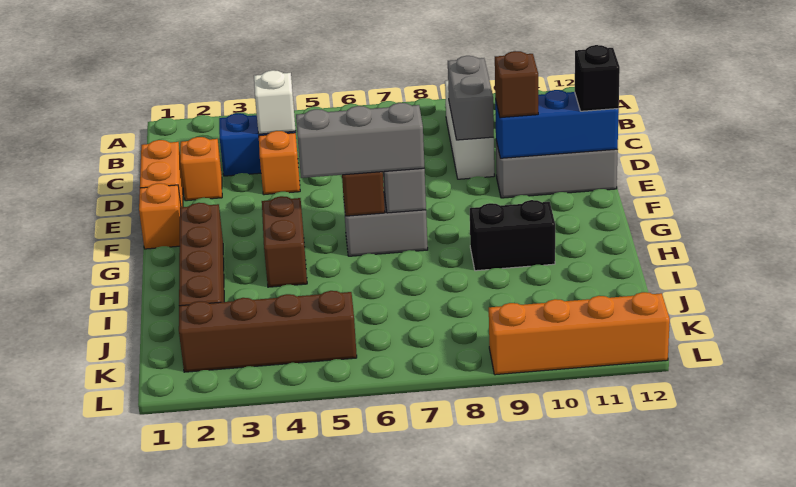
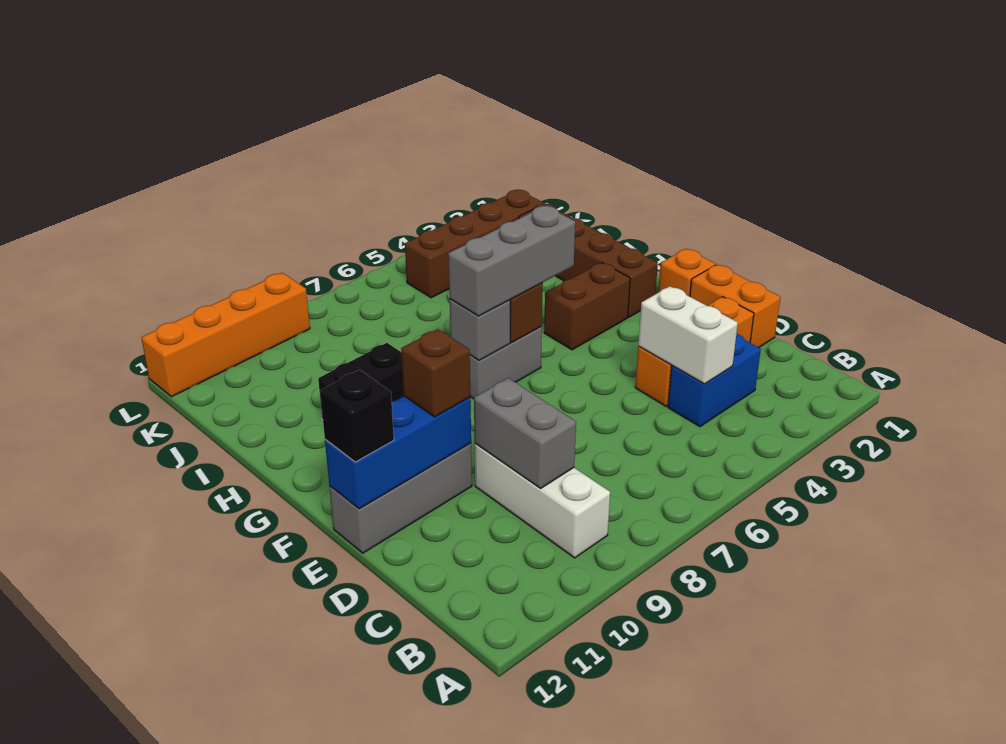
white brick C4 level 2 -> white brick C4:D4 level 2
brown brick G4:H4 level 1 -> brown brick G3:G4 level 1

